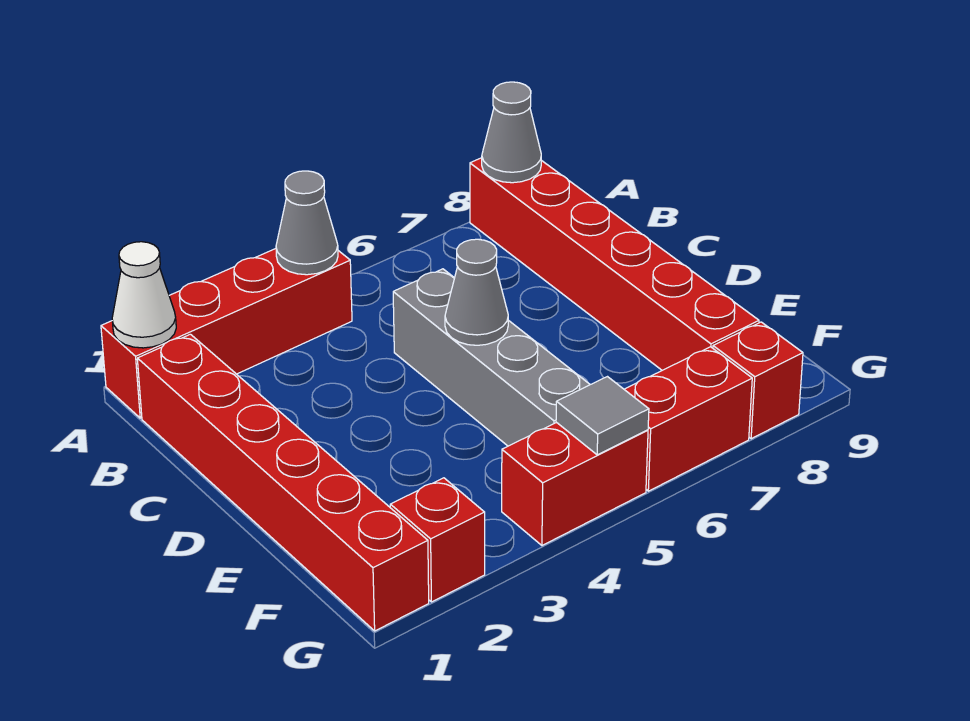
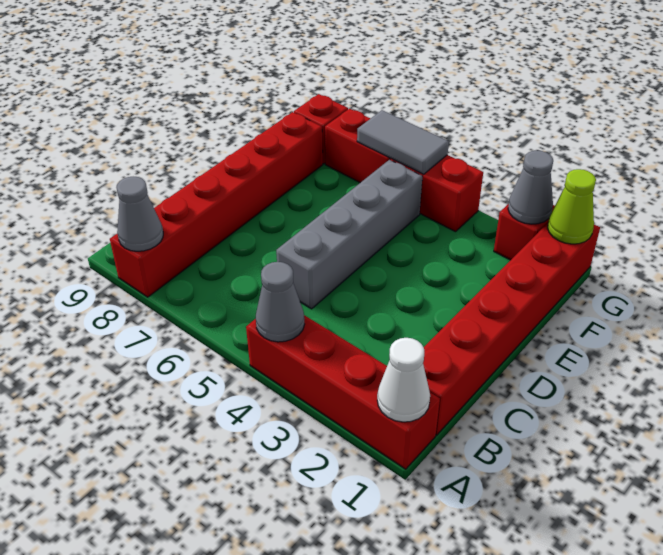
grey cone D5 level 2 -> grey cone G2 level 2
none -> lime cone G1 level 2
grey tile G5 level 2 -> grey tile G5:G6 level 2

